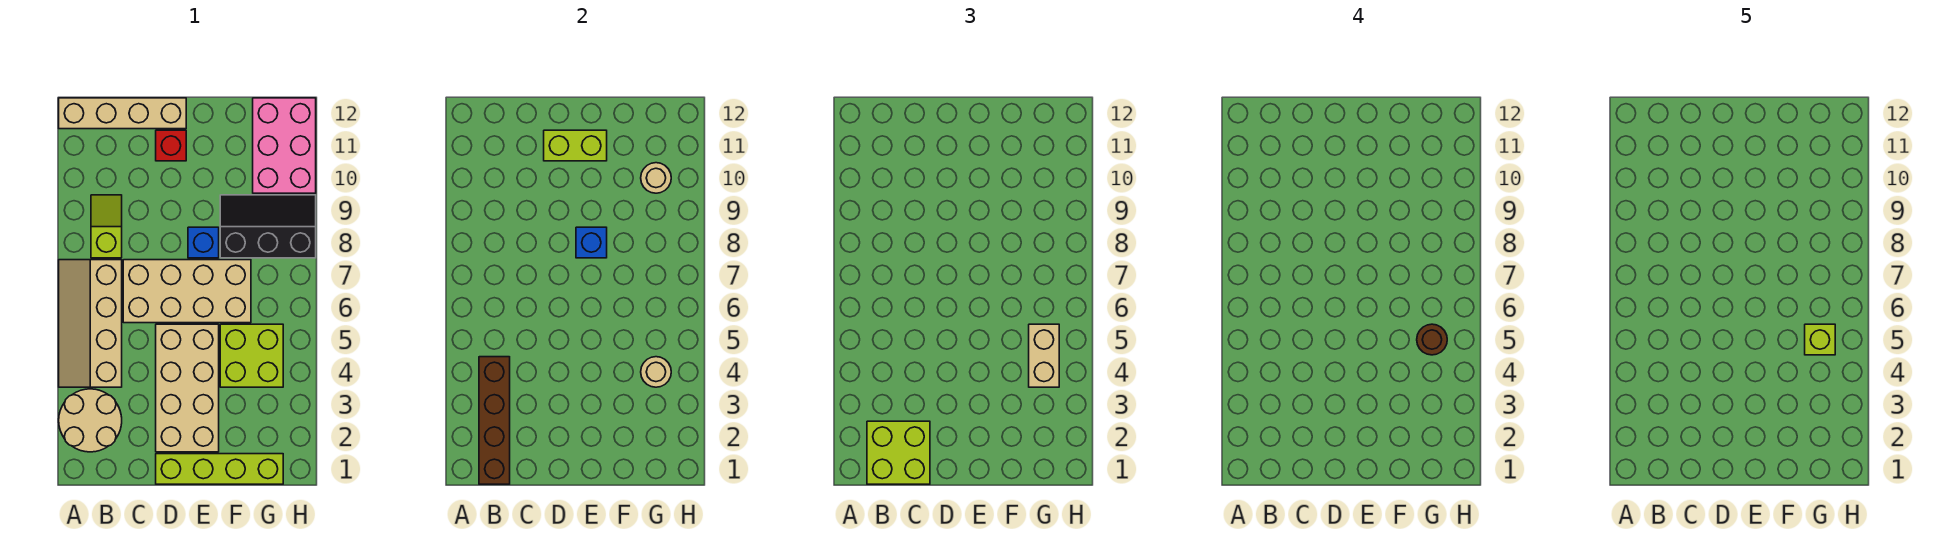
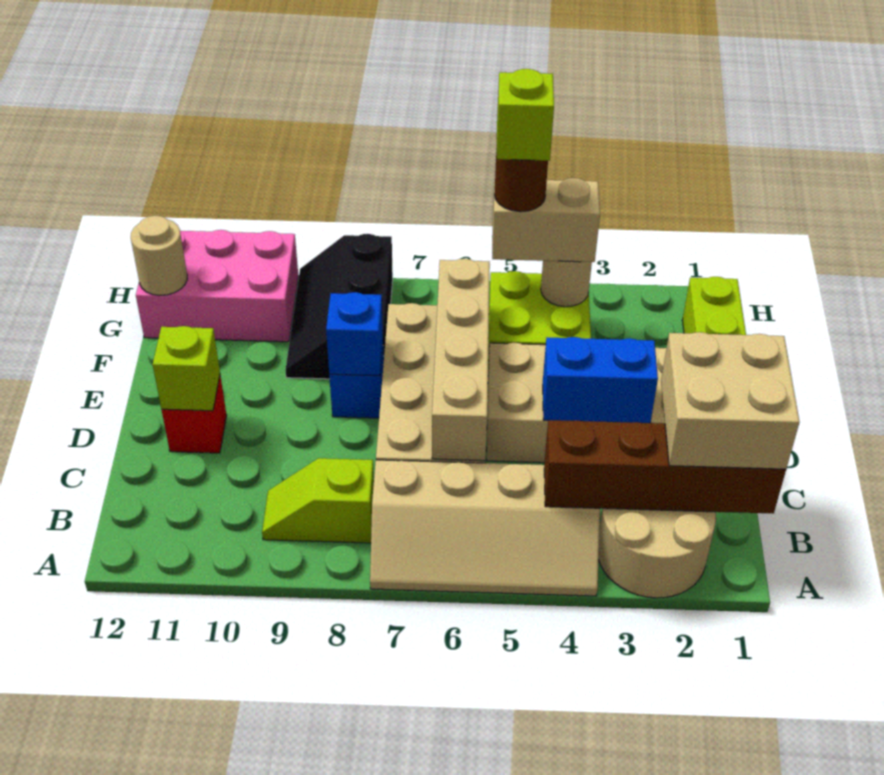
tan brick A12:D12 level 1 -> tan brick C6:F6 level 2
lime brick B1:C2 level 3 -> tan brick B1:C2 level 3
none -> blue brick D3:D4 level 2
lime brick D11:E11 level 2 -> lime brick D11 level 2
tan round brick G10 level 2 -> tan round brick G12 level 2

